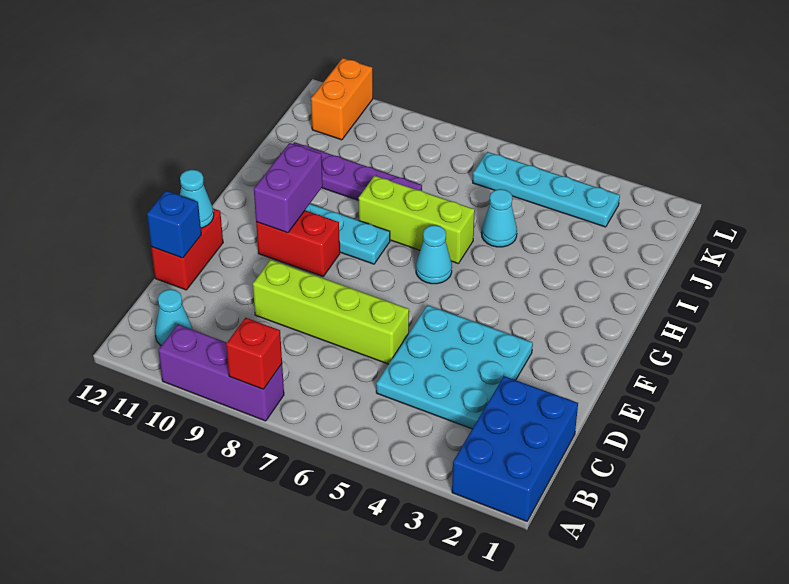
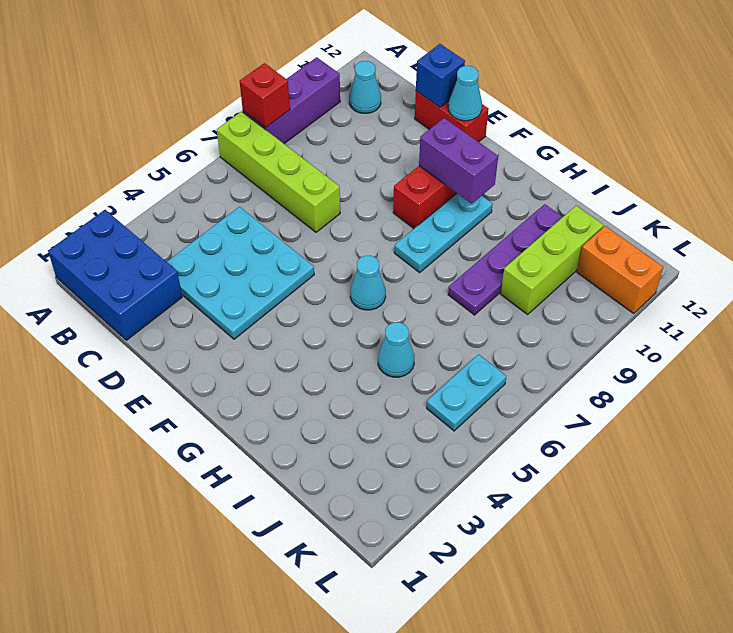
lime brick D6:D9 level 1 -> lime brick A7:D7 level 1
lime brick H6:H8 level 1 -> lime brick J9:J11 level 1
cyan plate K3:K6 level 1 -> cyan plate K5:K6 level 1

